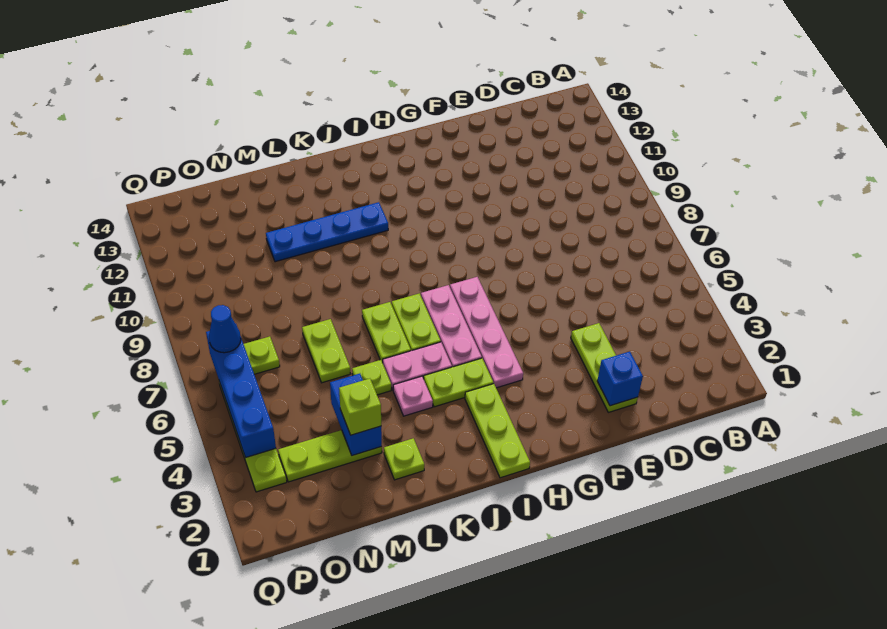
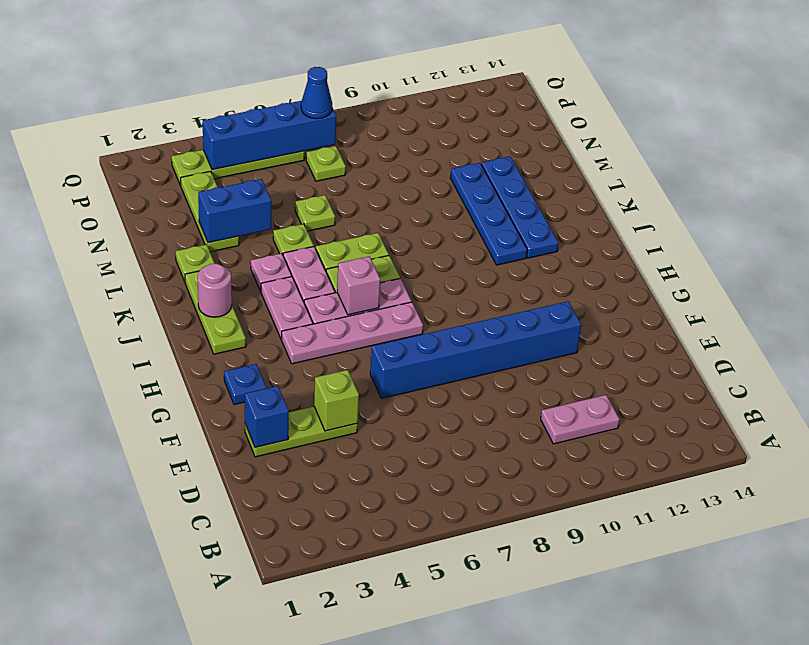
none -> pink plate C10:C11 level 1
none -> blue brick F6:F11 level 1
none -> blue plate G2 level 1
lime plate I1:I3 level 1 -> lime plate I2:K2 level 1
lime plate I4:J4 level 1 -> pink plate I4:J4 level 1
none -> pink brick I6 level 2
none -> pink round brick J2 level 2
none -> blue plate J12:M12 level 1
lime brick M3 level 3 -> lime brick E4 level 2
lime plate M6:M7 level 1 -> lime plate M6 level 1

